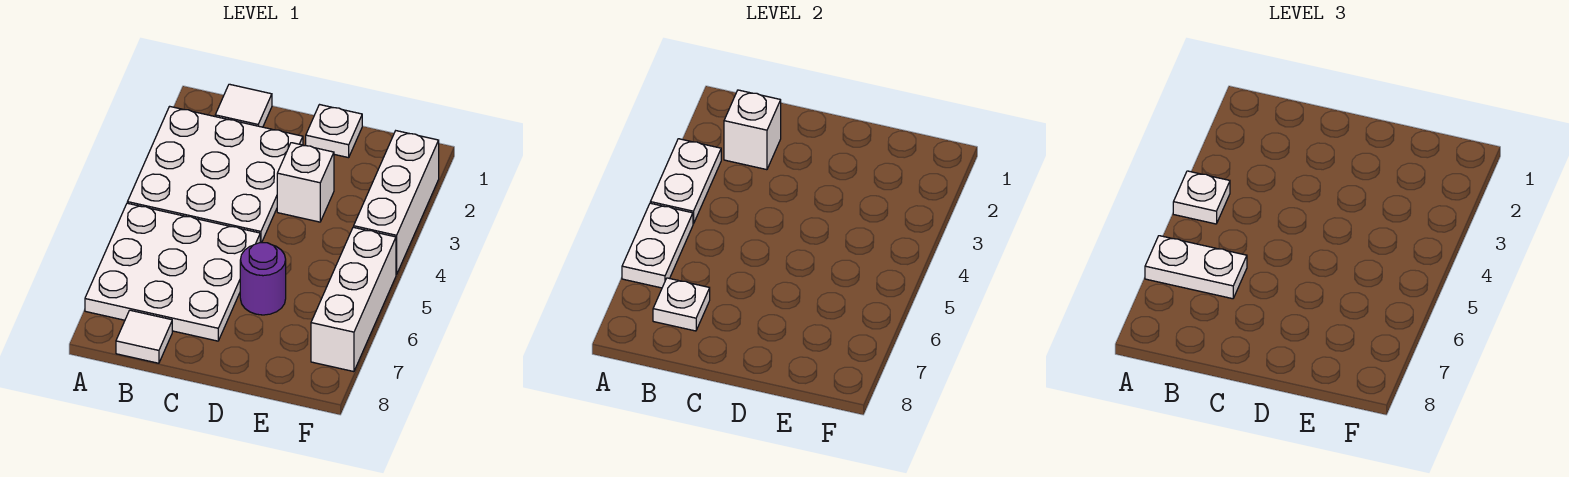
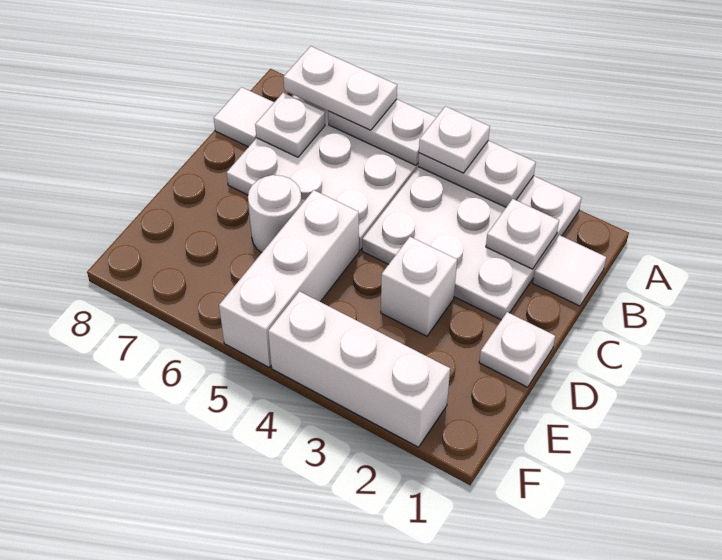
white plate A6:B6 level 3 -> white plate A6:A7 level 3
white brick B2 level 2 -> white plate B2 level 2
purple round brick D6 level 1 -> white round brick D6 level 1
white brick F5:F7 level 1 -> white brick D5:F5 level 1

